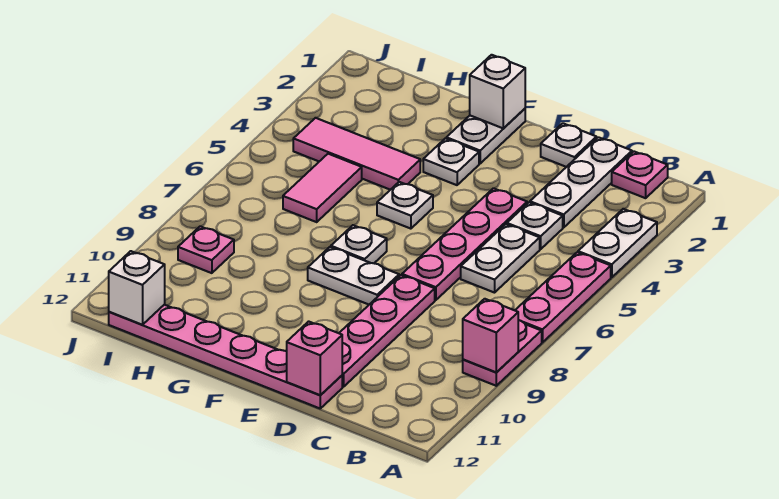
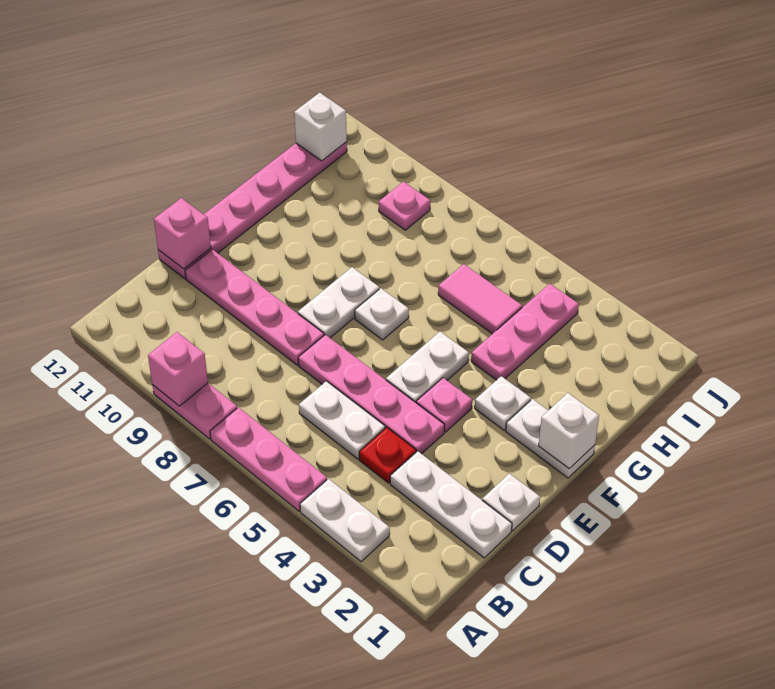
pink plate B1 level 1 -> pink plate E4 level 1
white plate C4 level 1 -> red plate C4 level 1
white plate F5 level 1 -> white plate E5:F5 level 1
pink tile G4:I4 level 1 -> pink plate G4:I4 level 1

